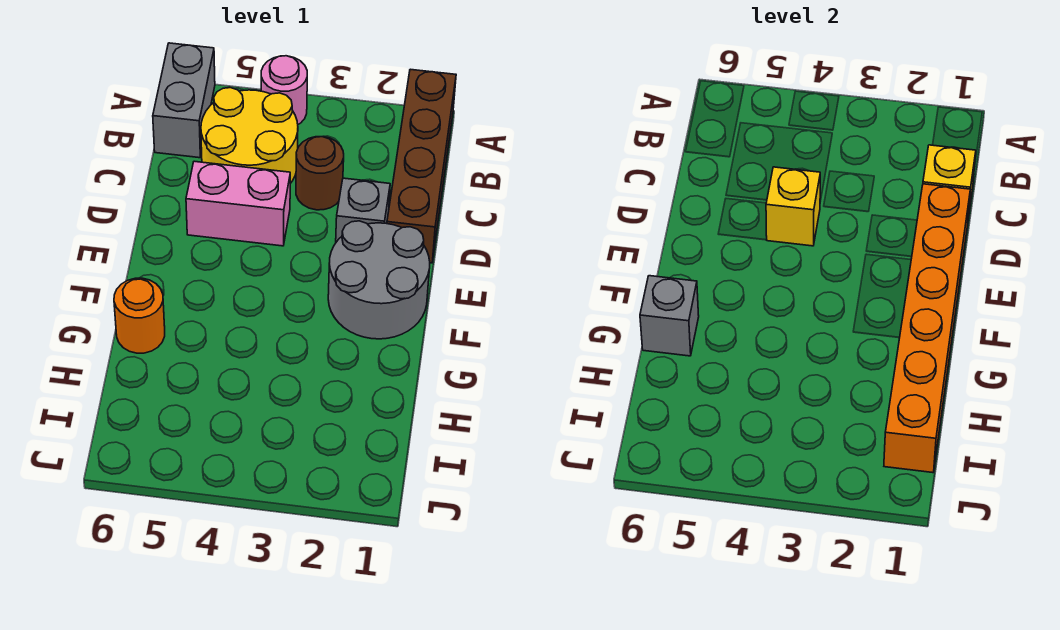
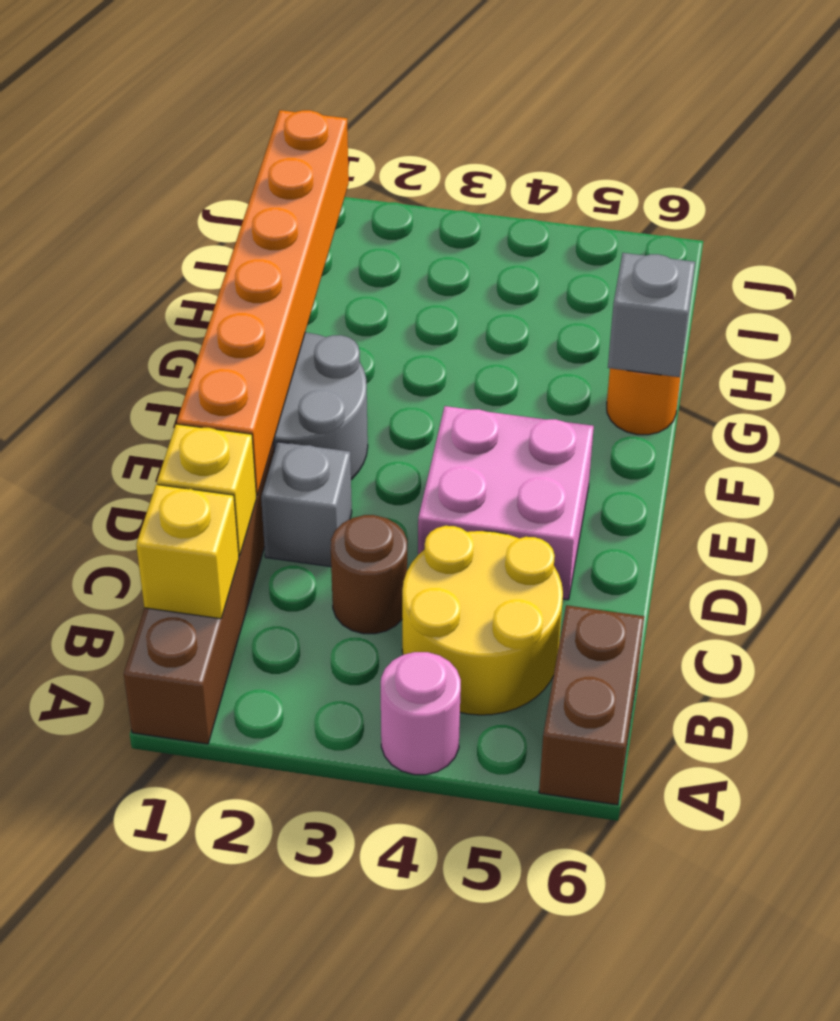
grey brick A6:B6 level 1 -> brown brick A6:B6 level 1
pink brick D4:D5 level 1 -> pink brick D4:E5 level 1
yellow brick D4 level 2 -> yellow brick B1 level 2

